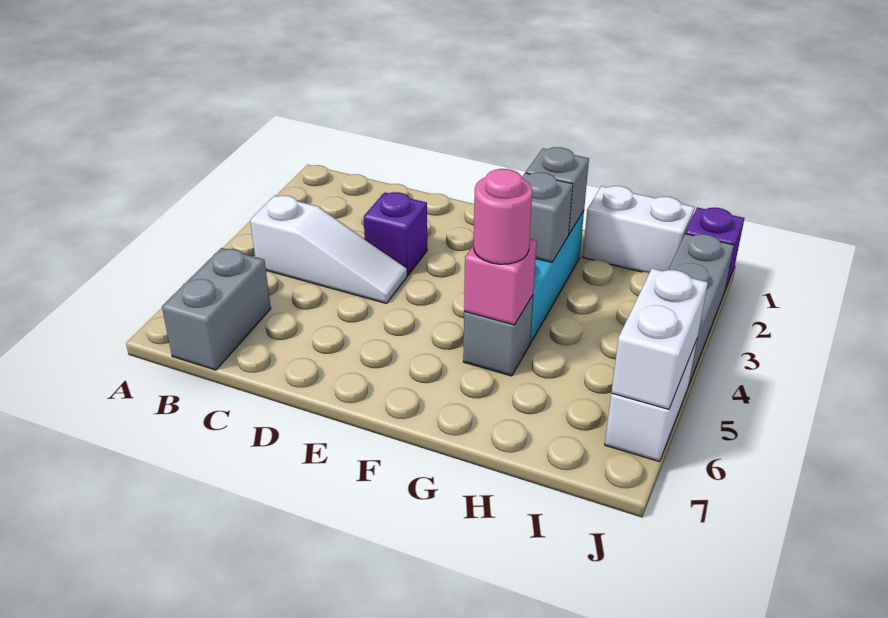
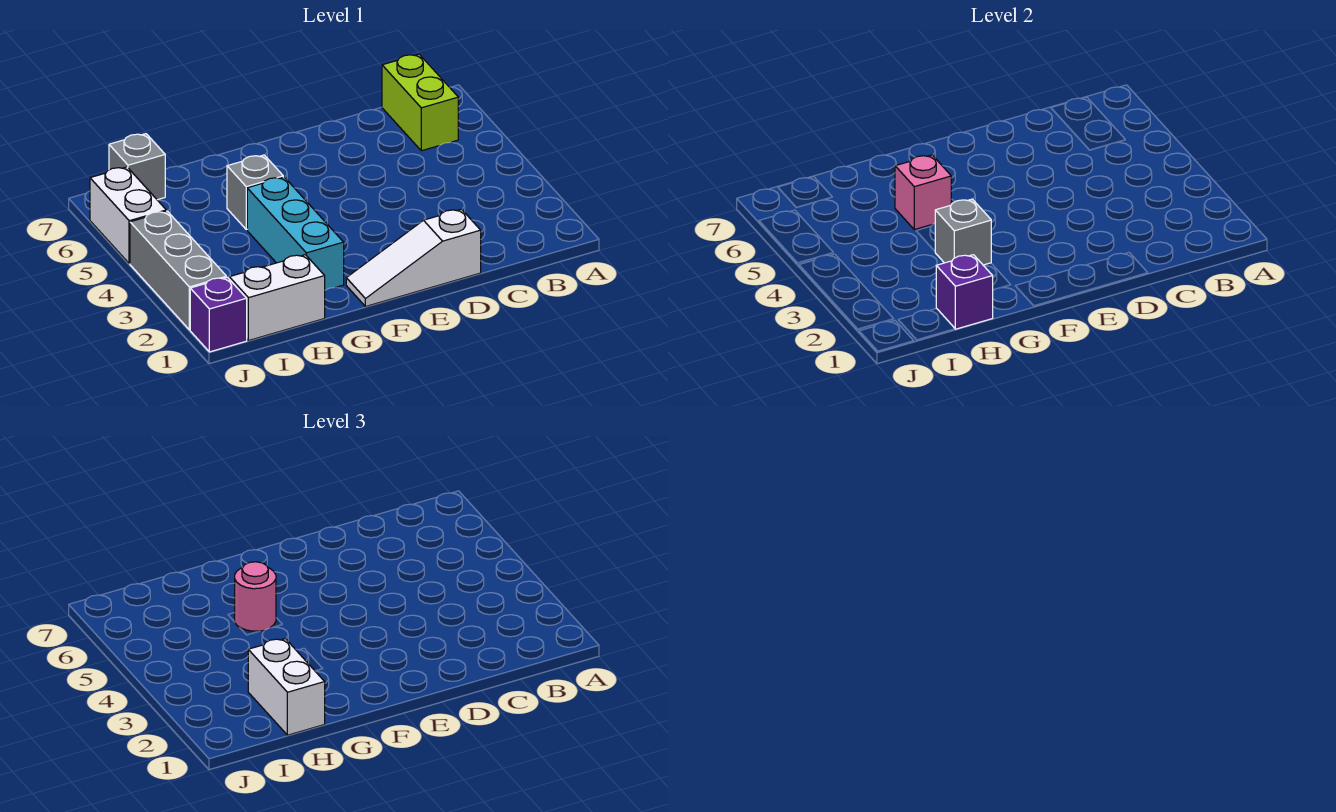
white slope B4:D4 level 1 top B -> white slope D1:F1 level 1 top D
grey brick B6:B7 level 1 -> lime brick B6:B7 level 1
purple brick D3 level 1 -> purple brick H1 level 2
grey brick G2 level 2 -> grey brick I7 level 1
white brick J5:J6 level 2 -> white brick H1:H2 level 3

